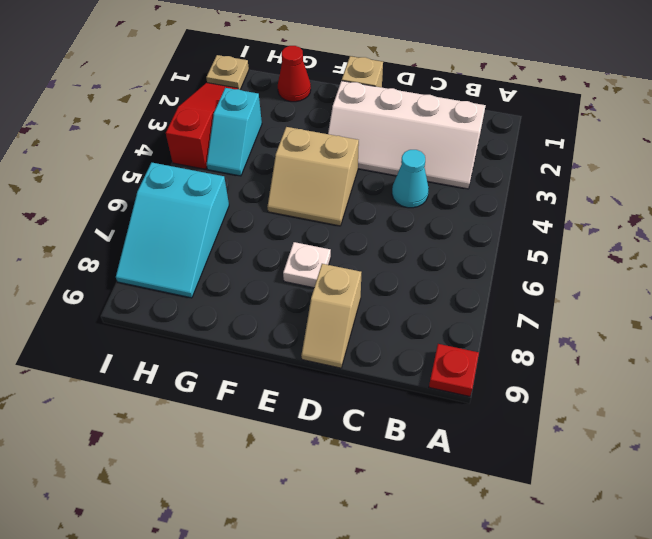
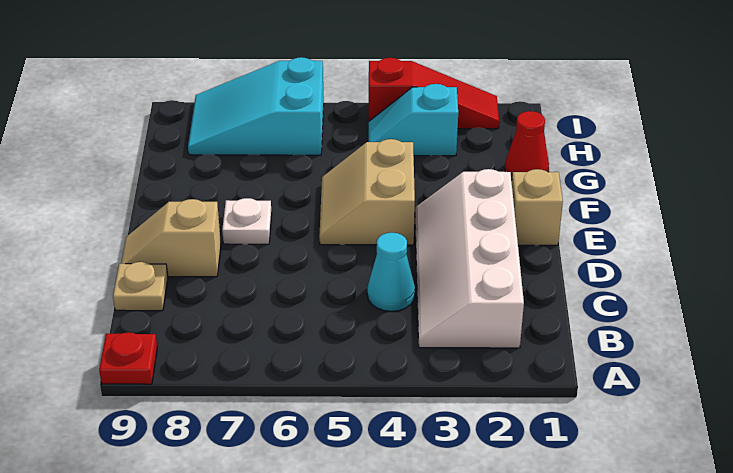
tan plate I1 level 1 -> tan plate C9 level 1

